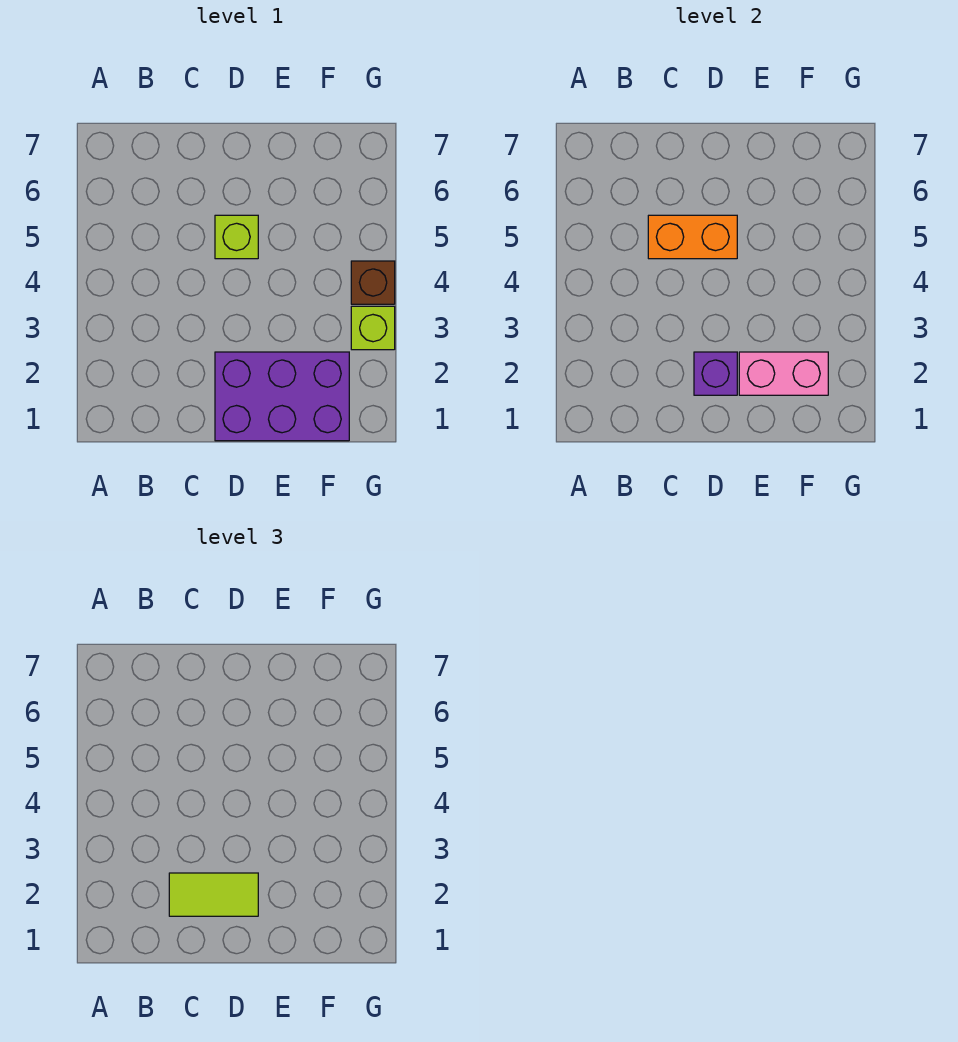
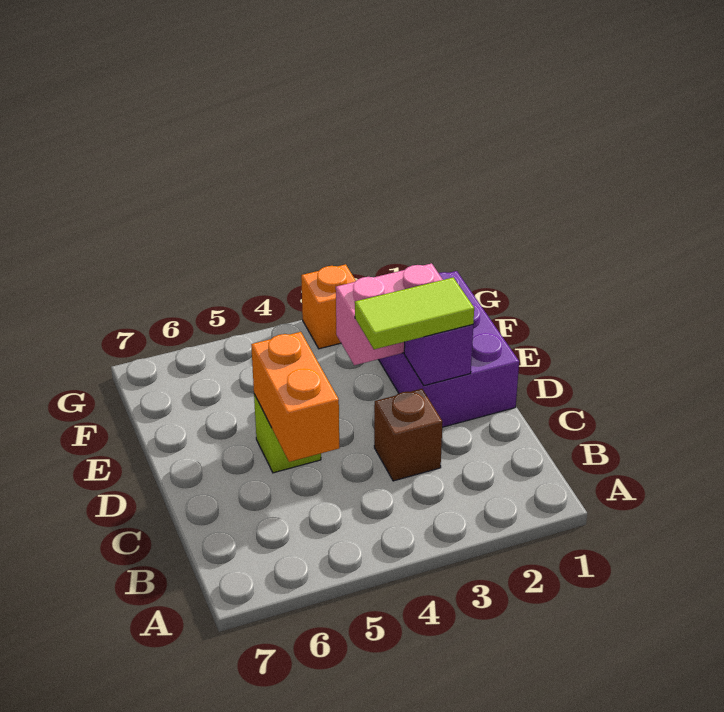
lime tile C2:D2 level 3 -> lime tile D2:D3 level 3
pink brick E2:F2 level 2 -> pink brick E2:E3 level 2
lime brick G3 level 1 -> orange brick G3 level 1
brown brick G4 level 1 -> brown brick C3 level 1

